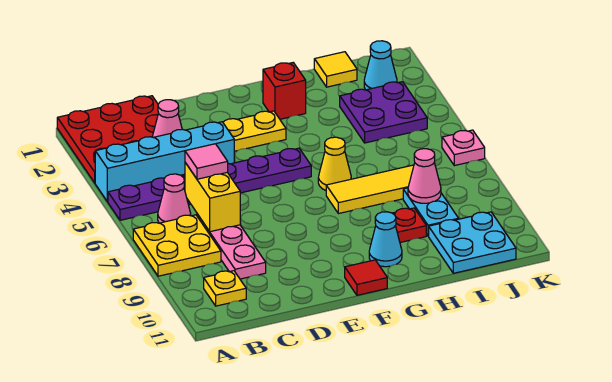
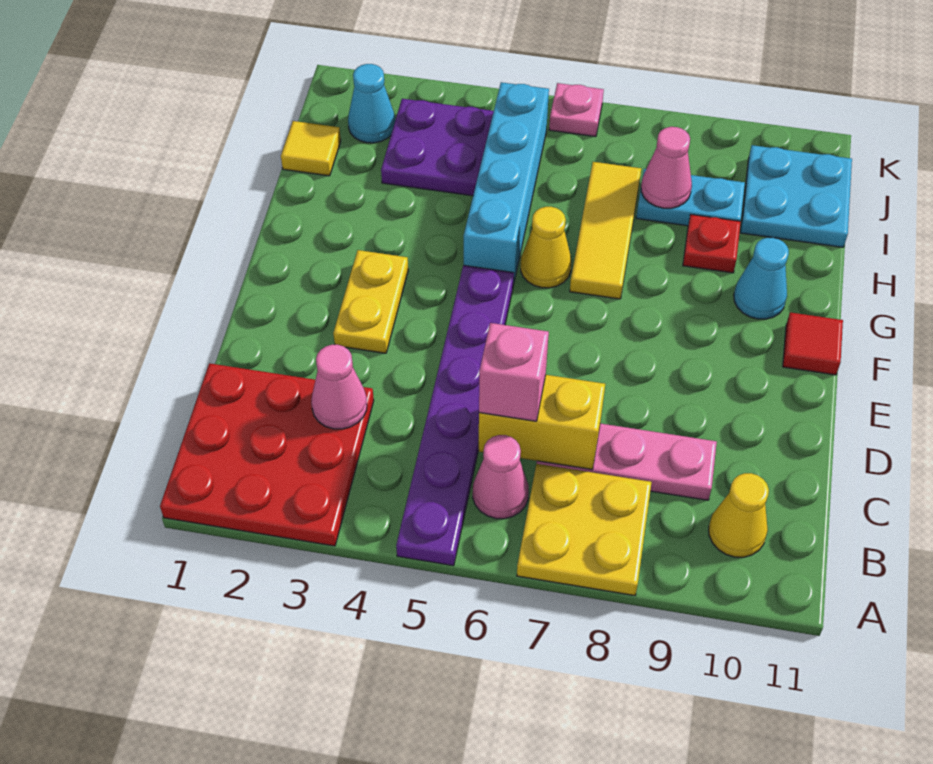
cyan brick A4:D4 level 1 -> cyan brick G5:J5 level 1
yellow plate B10 level 1 -> yellow cone B10 level 1
pink tile C6 level 3 -> pink brick C6 level 3
red brick G2 level 1 -> none

